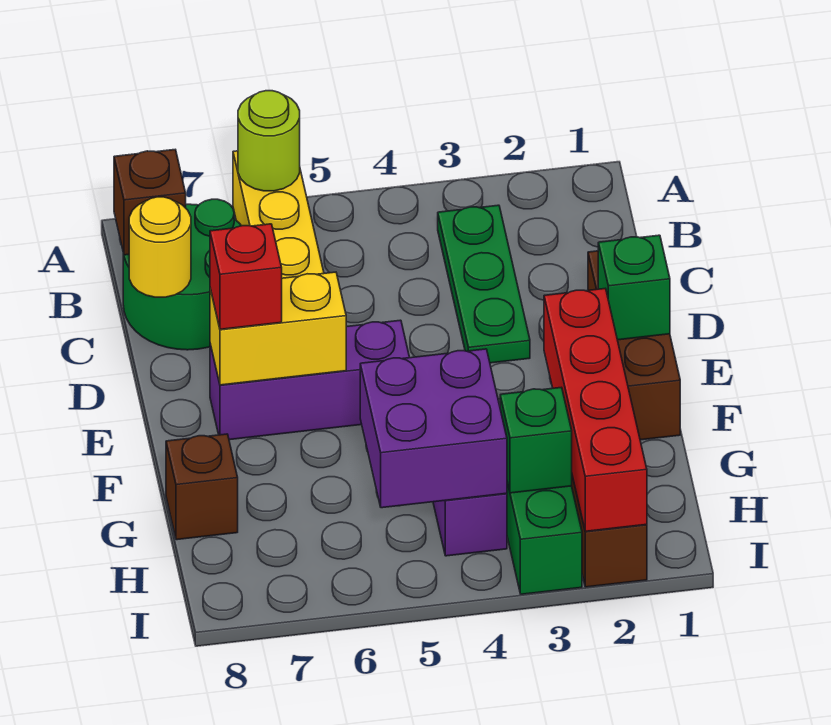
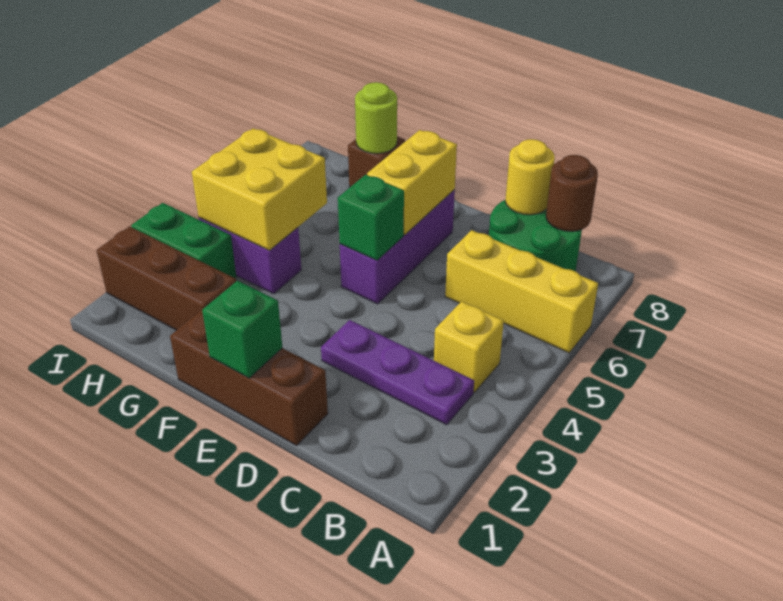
lime round brick A6 level 2 -> lime round brick G8 level 2
green plate B3:D3 level 1 -> purple plate B3:D3 level 1
none -> yellow brick B4 level 1
brown brick B8 level 2 -> brown round brick B8 level 2
red brick E7 level 3 -> none
red brick F2:I2 level 2 -> none
purple brick G4:H5 level 2 -> yellow brick G4:H5 level 2
green brick H3 level 2 -> green brick E5 level 2

